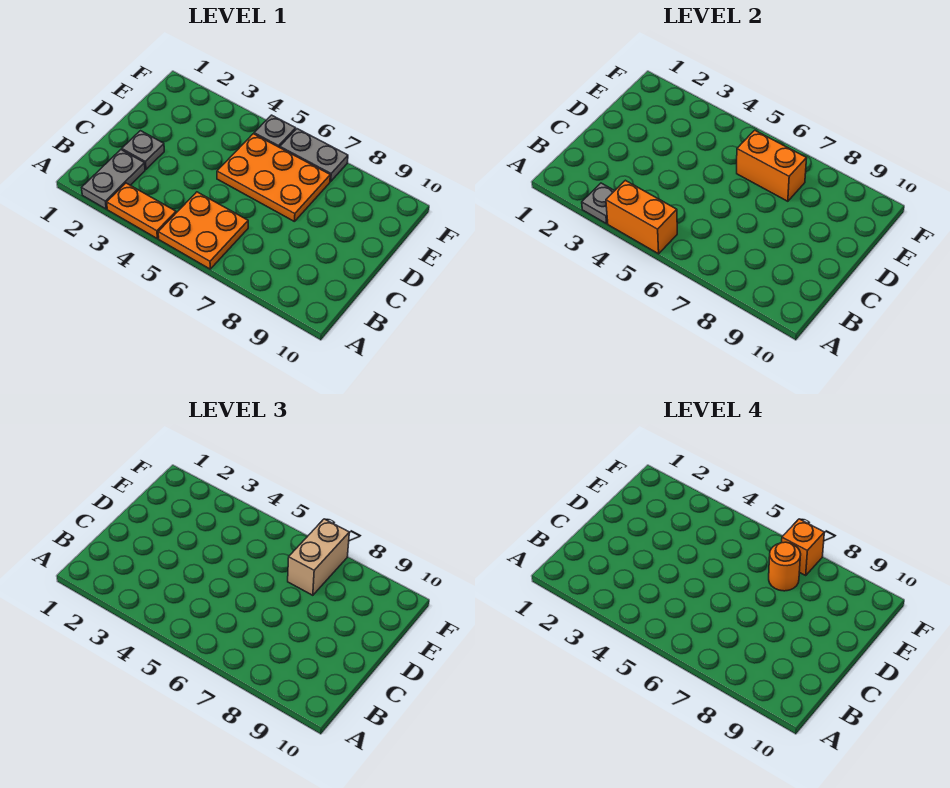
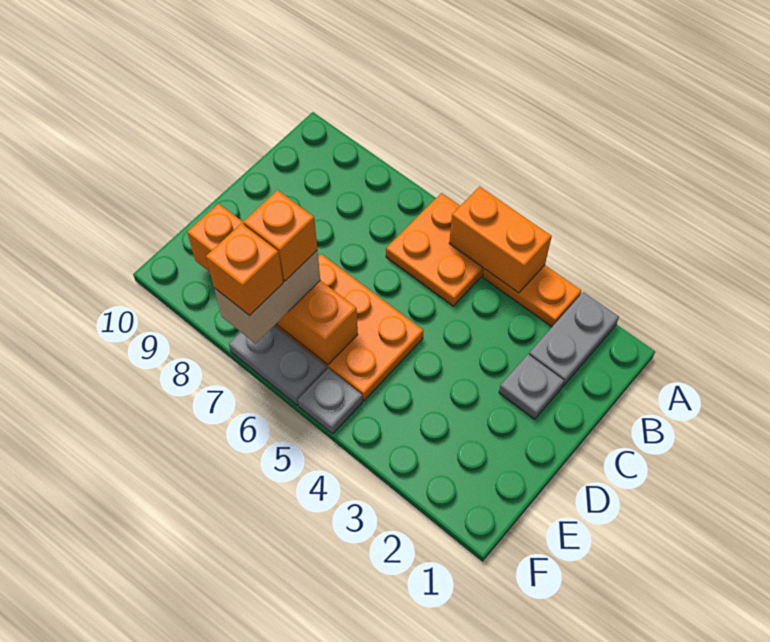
grey plate A3 level 2 -> none
orange brick E6:E7 level 2 -> orange brick E6:E9 level 2
orange round brick E7 level 4 -> orange brick E7 level 4

